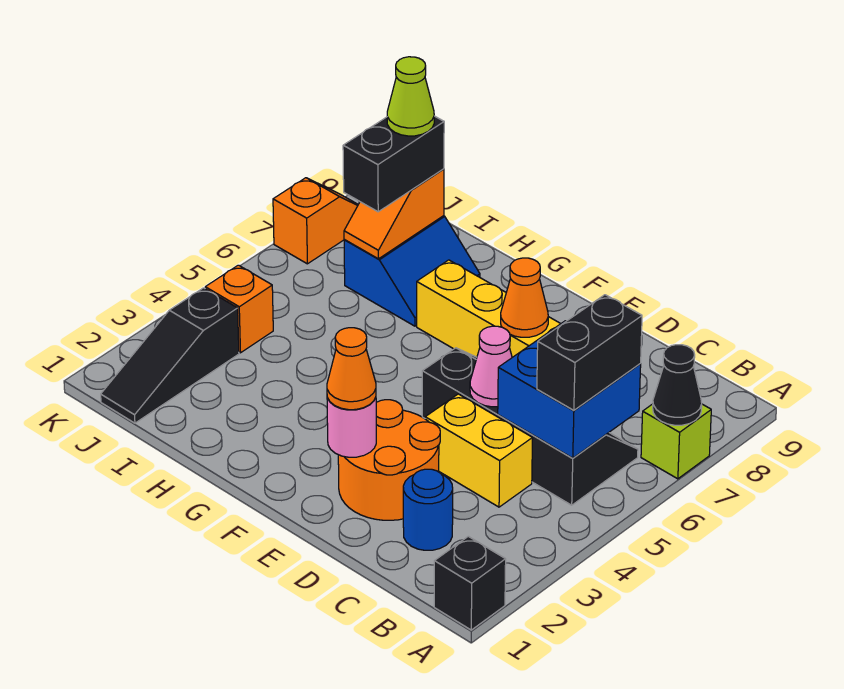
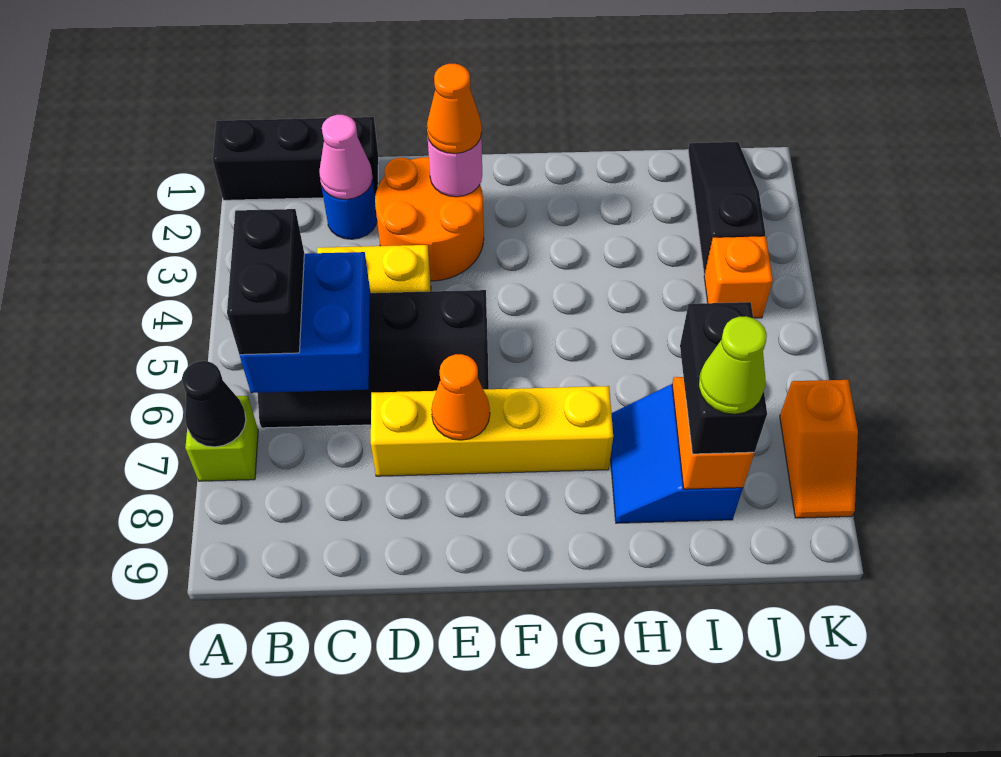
black brick A1 level 1 -> black brick A1:C1 level 1
pink cone D5 level 2 -> pink cone C2 level 2

